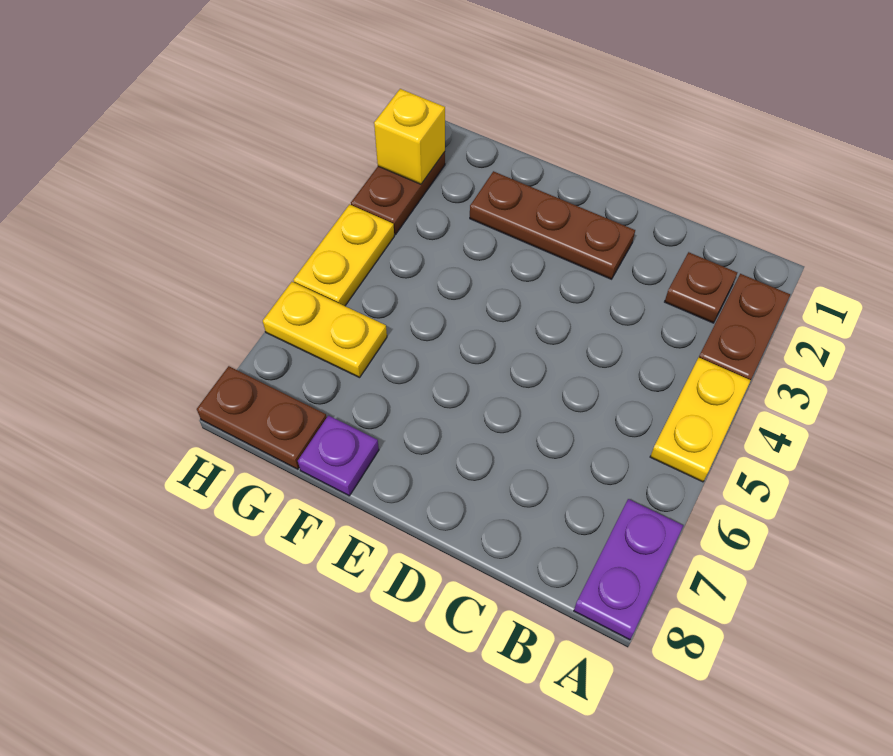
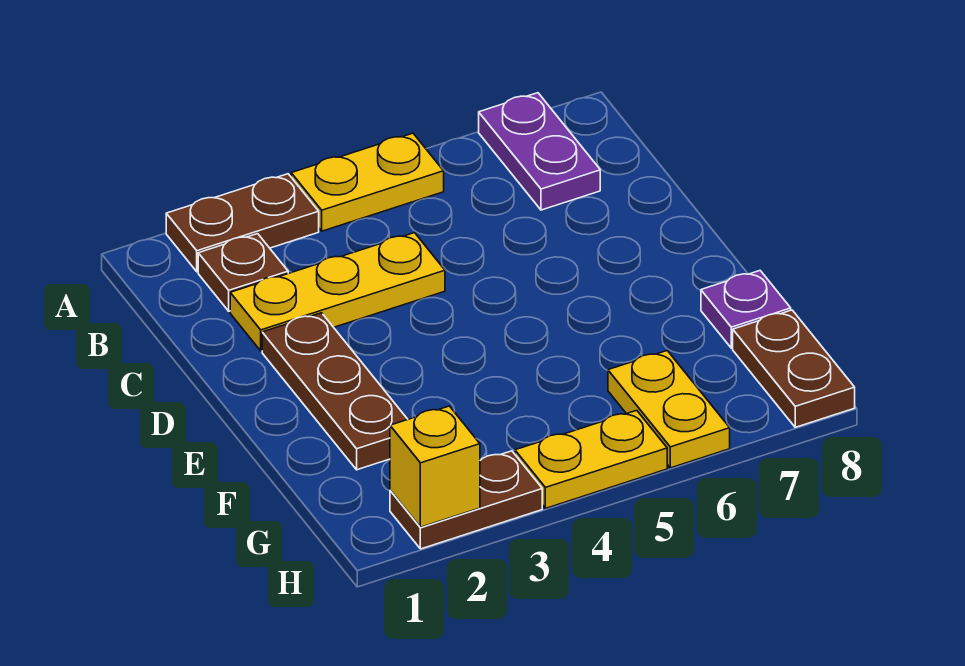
purple plate A7:A8 level 1 -> purple plate A7:B7 level 1
none -> yellow plate C2:C4 level 1

